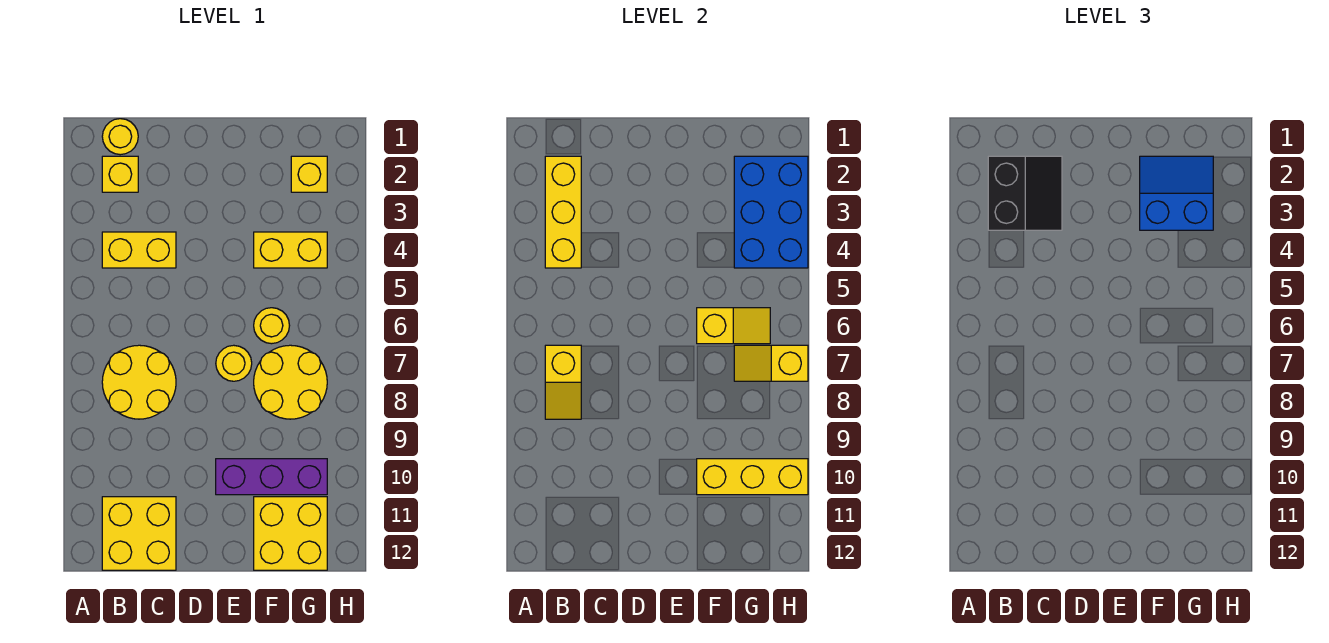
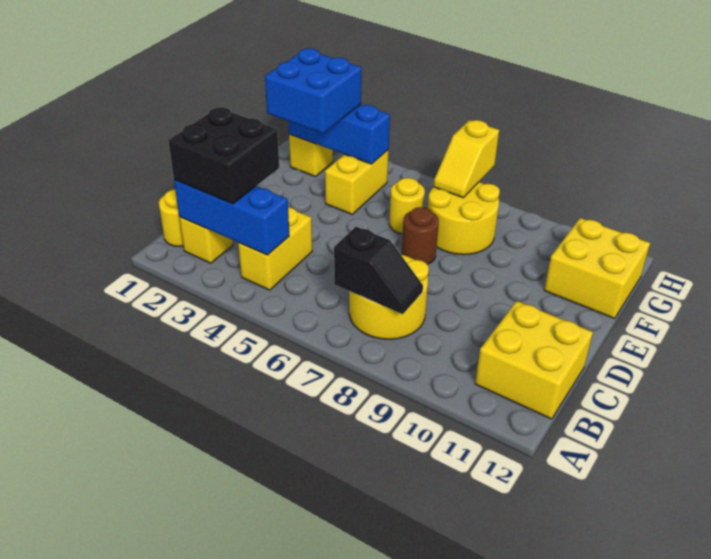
yellow brick B2:B4 level 2 -> blue brick B2:B4 level 2
black slope B2:C3 level 3 top B -> black brick B2:C3 level 3
yellow slope B7:B8 level 2 top 7 -> black slope B7:B8 level 2 top 7
yellow round brick E7 level 1 -> brown round brick E7 level 1
purple brick E10:G10 level 1 -> none
blue slope F2:G3 level 3 top 3 -> blue brick F2:G3 level 3
yellow slope F6:G6 level 2 top F -> none
yellow brick F10:H10 level 2 -> none
blue brick G2:H4 level 2 -> blue brick G2:G4 level 2

